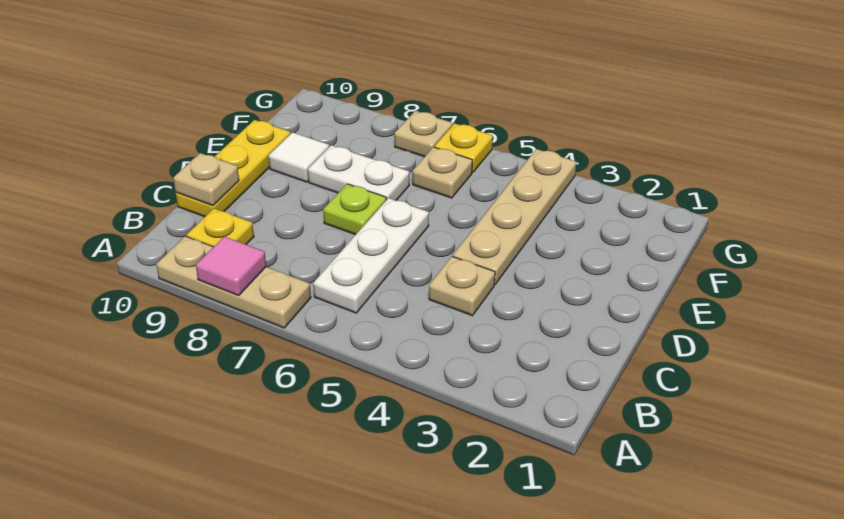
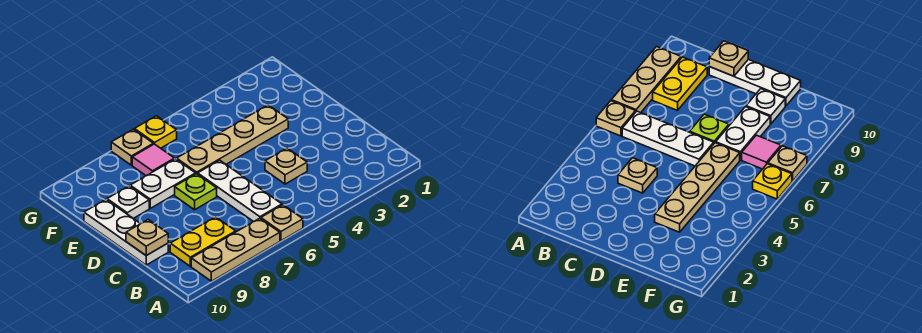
pink tile A8 level 2 -> pink tile F7 level 1
yellow plate B9 level 1 -> yellow plate B8:B9 level 1
yellow plate C10:E10 level 1 -> white plate C10:E10 level 1
tan plate D4:G4 level 1 -> tan plate E3:E6 level 1
white tile E9 level 1 -> white plate E9 level 1
tan plate F6 level 1 -> tan plate A6 level 1

